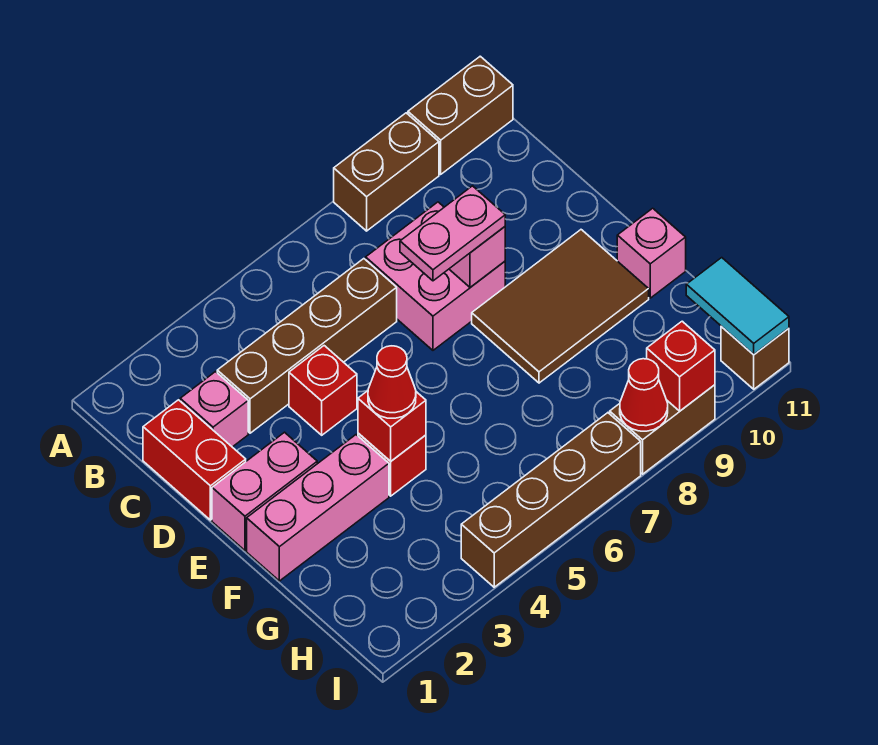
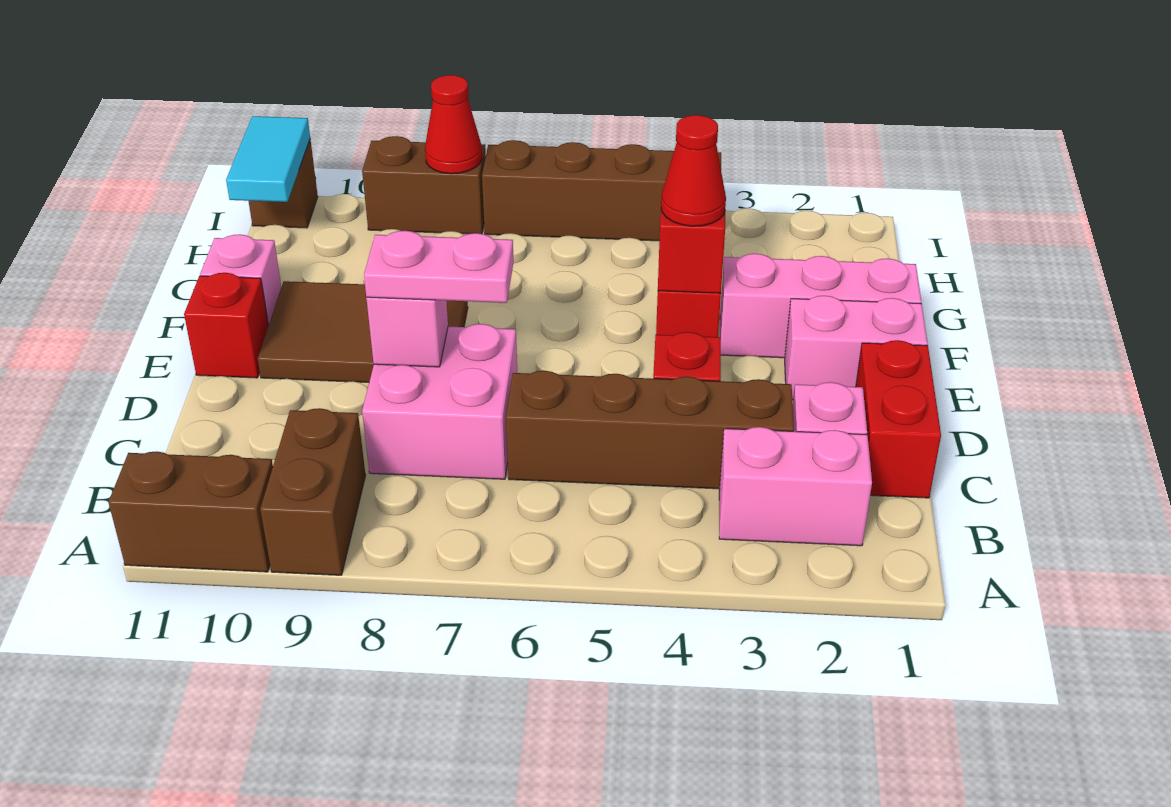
brown brick A8:A9 level 1 -> brown brick A9:B9 level 1
none -> pink brick B2:B3 level 1
red brick I9 level 2 -> red brick E11 level 1

